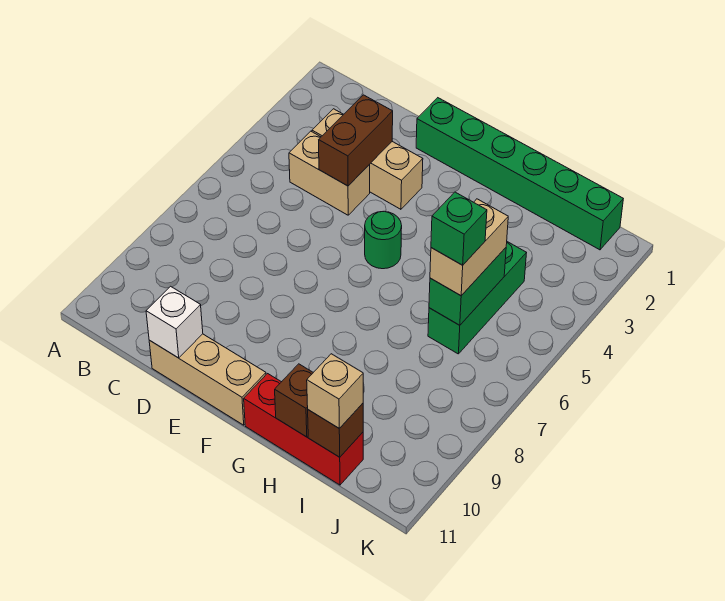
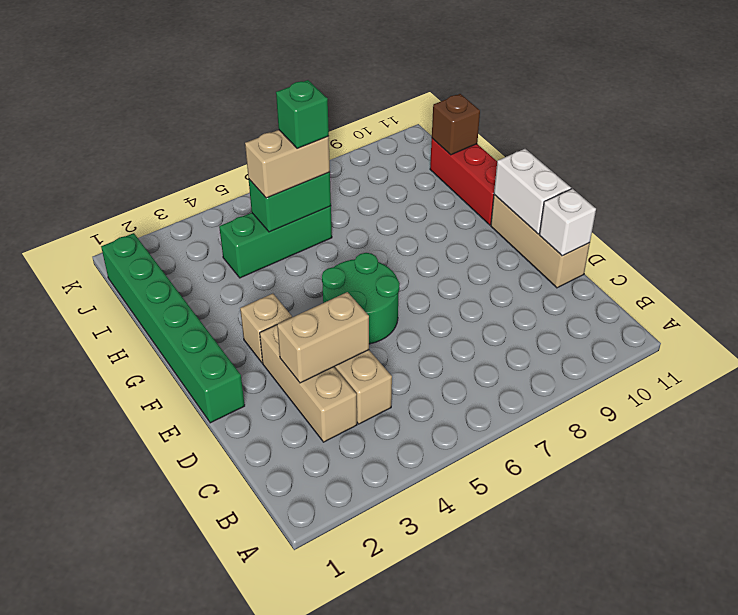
brown brick D3:D4 level 2 -> tan brick D3:D4 level 2
none -> white brick E11:F11 level 2
green round brick F5 level 1 -> green round brick E5:F6 level 1
brown brick H11 level 2 -> none
tan brick I11 level 3 -> tan brick F3 level 1

